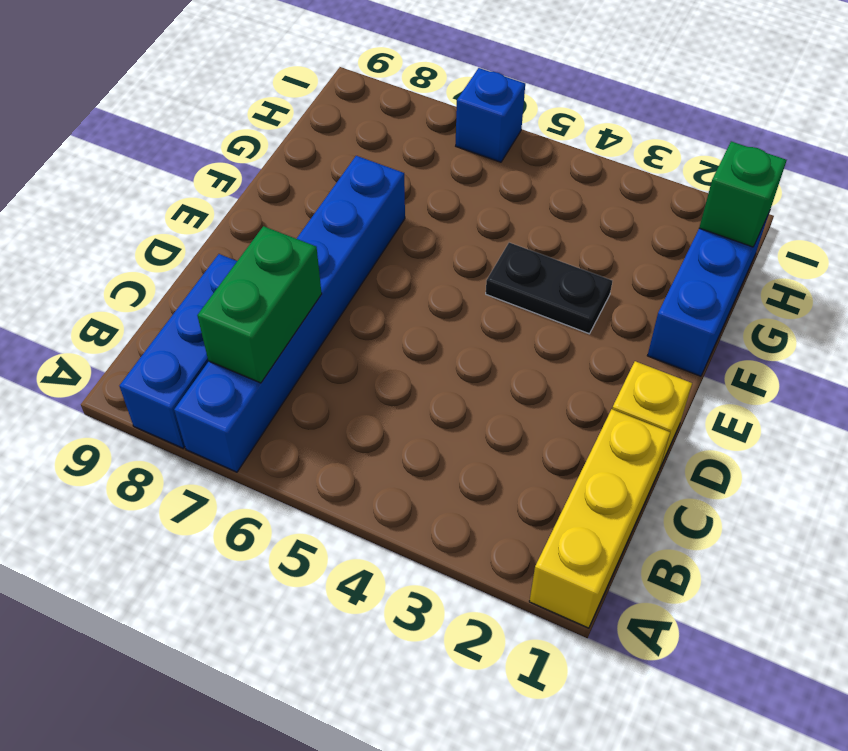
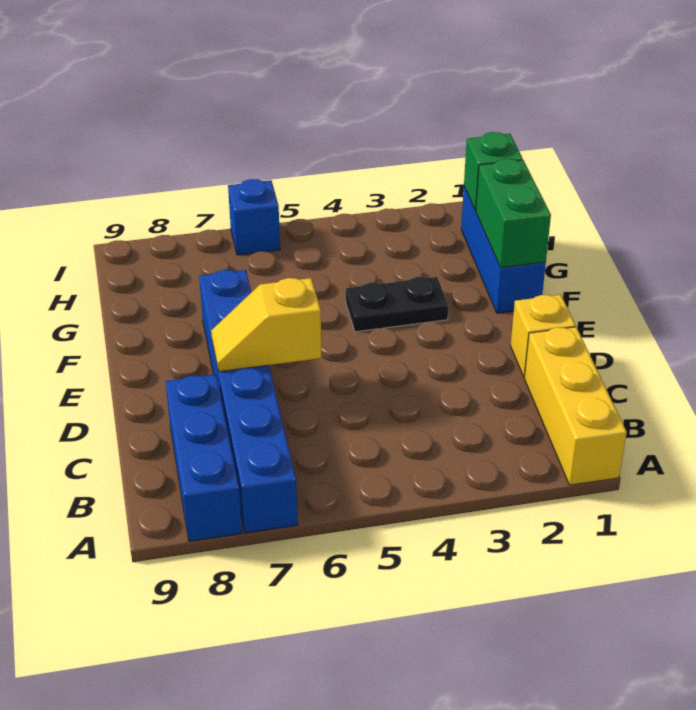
green brick B7:C7 level 2 -> green brick F1:G1 level 2
none -> yellow slope D6:D7 level 2 top 6

